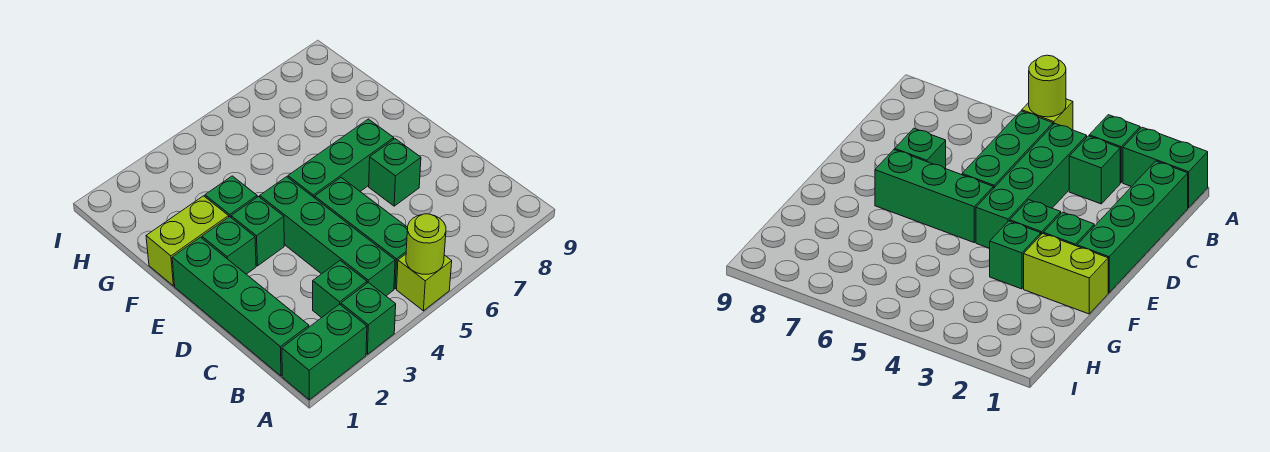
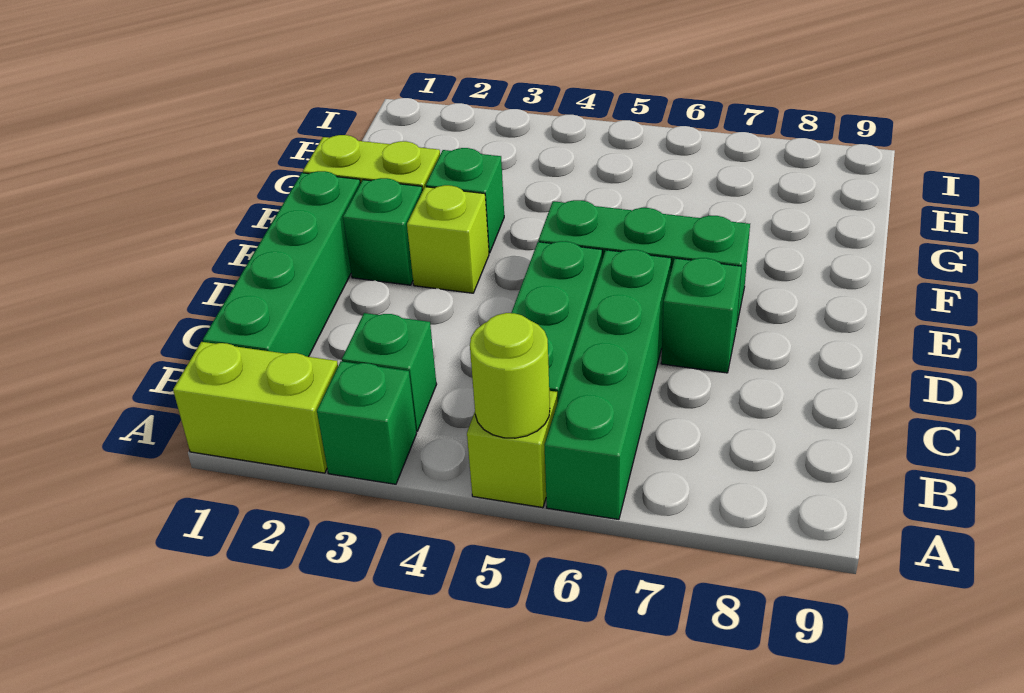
green brick A1:A2 level 1 -> lime brick A1:A2 level 1
green brick B4:E4 level 1 -> green brick A6:D6 level 1
green brick E3 level 1 -> lime brick E3 level 1

